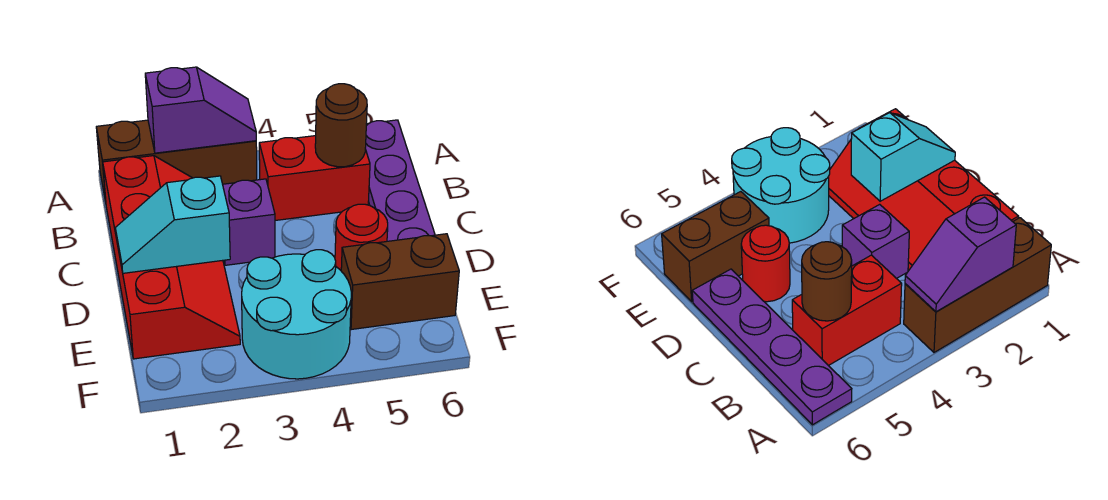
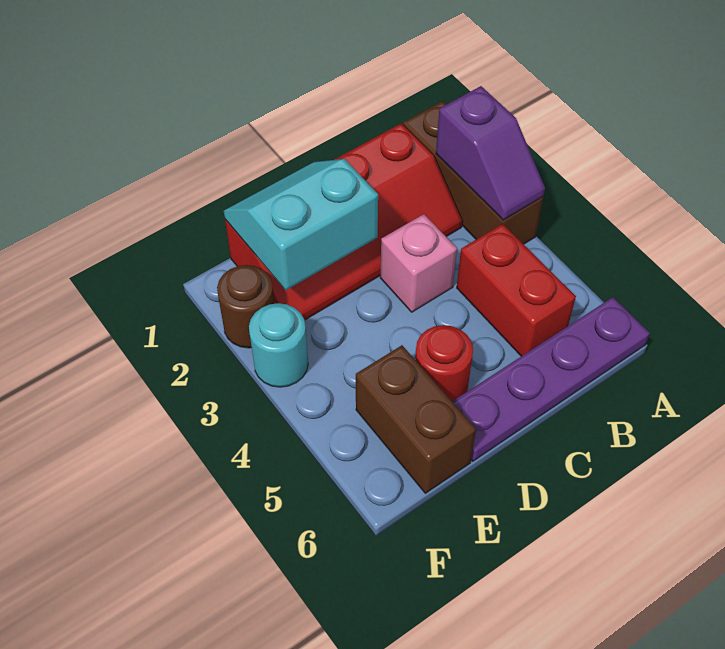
brown round brick B5 level 2 -> brown round brick F2 level 1
purple brick C3 level 1 -> pink brick C3 level 1
cyan slope D1:D2 level 2 top 2 -> cyan slope D1:E2 level 2 top 2
cyan round brick E3:F4 level 1 -> cyan round brick F3 level 1

